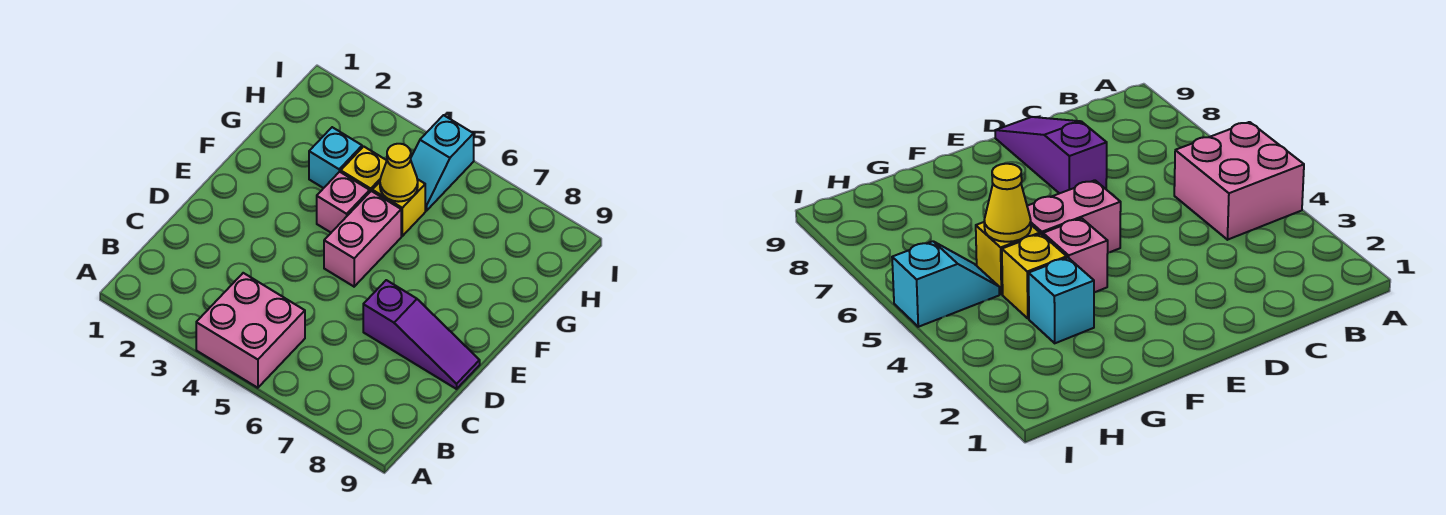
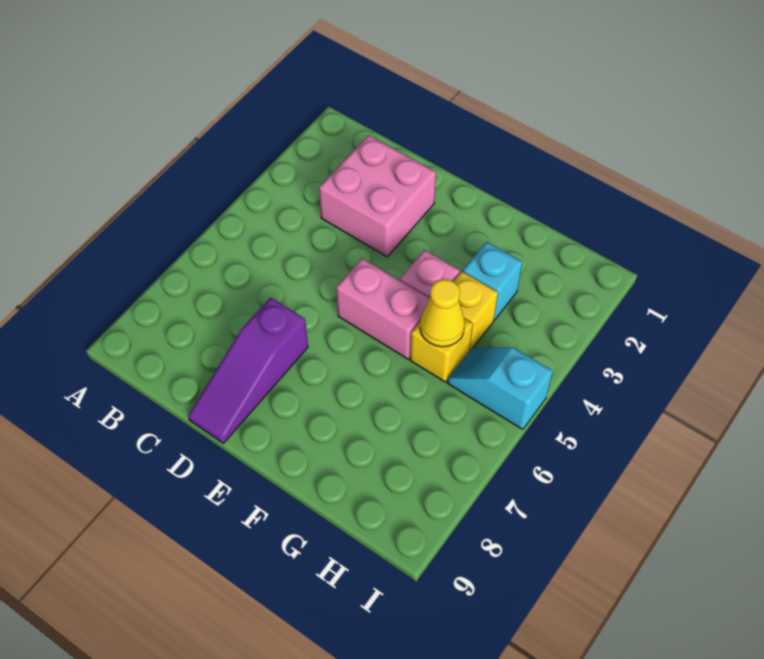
pink brick A4:B5 level 1 -> pink brick C2:D3 level 1

